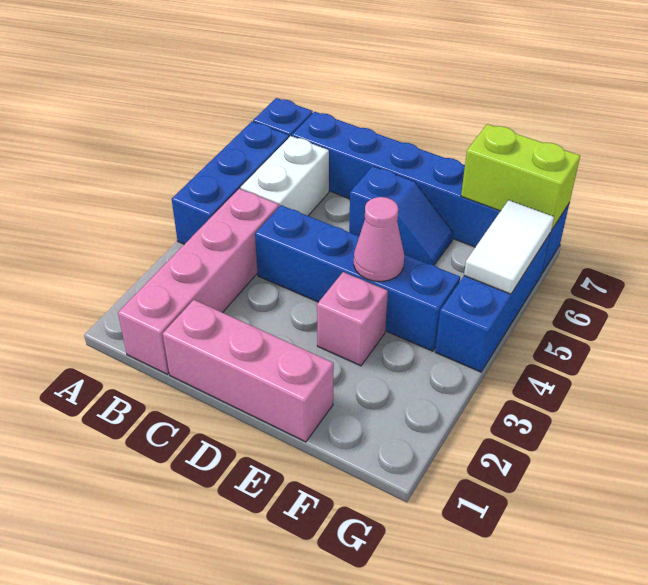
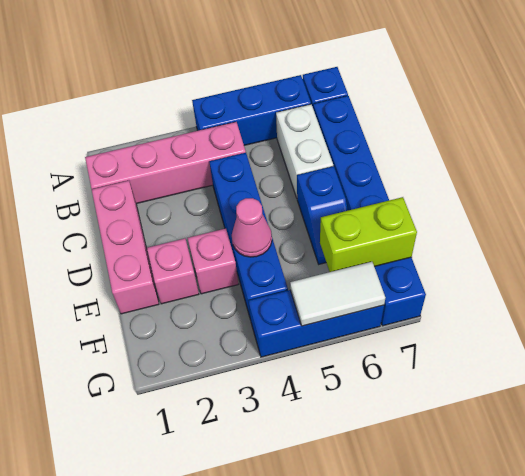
white brick B5:B6 level 1 -> white brick B6:C6 level 1
none -> pink brick E2 level 1
lime brick F7:G7 level 2 -> lime brick F6:F7 level 2

